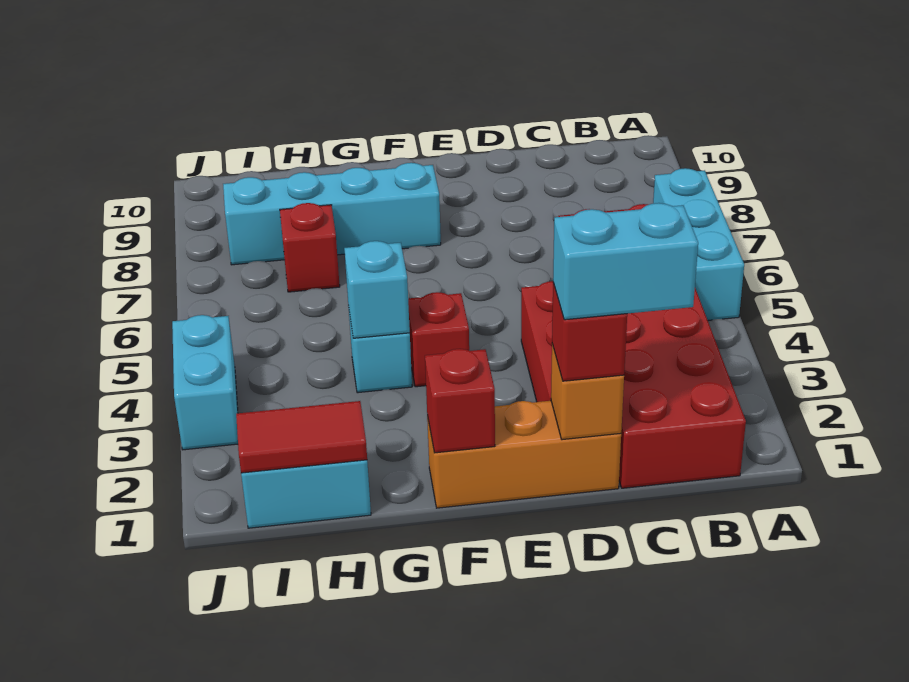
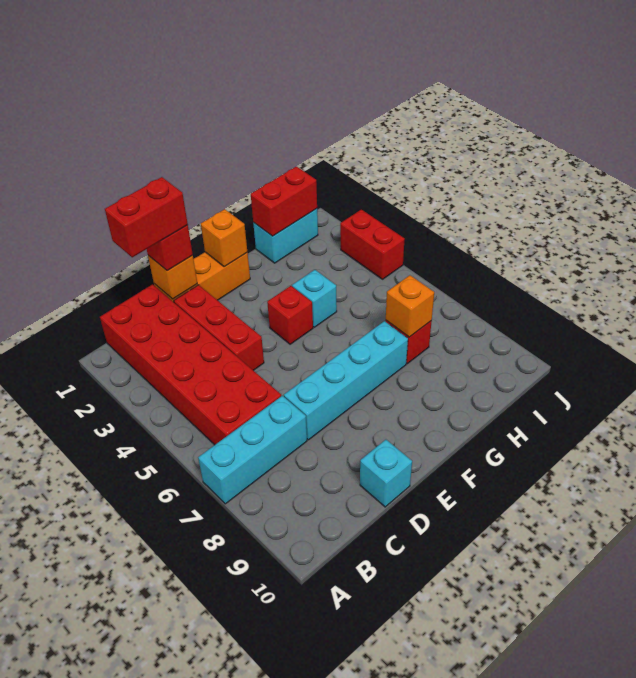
cyan brick A5:A7 level 1 -> cyan brick A7:C7 level 1
cyan brick C1:D1 level 4 -> red brick C1:D1 level 4
red brick F1 level 2 -> orange brick F1 level 2
cyan brick F8:I8 level 1 -> cyan brick D7:G7 level 1
cyan brick G4 level 2 -> cyan brick D10 level 1
red tile H1:I1 level 2 -> red brick H1:I1 level 2
none -> orange brick H7 level 2
cyan brick J3:J4 level 1 -> red brick J3:J4 level 1

